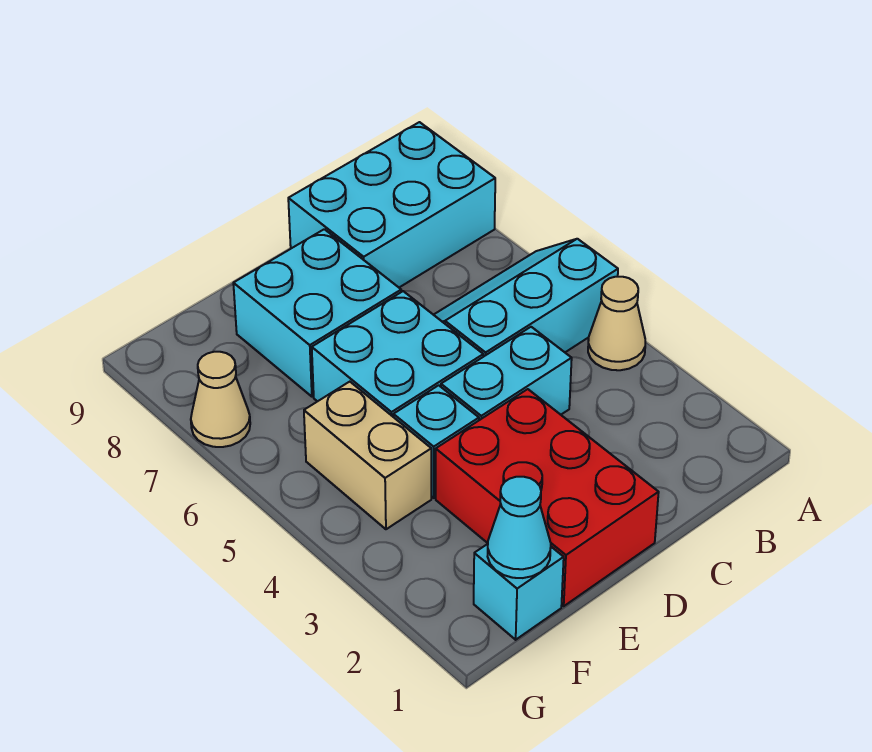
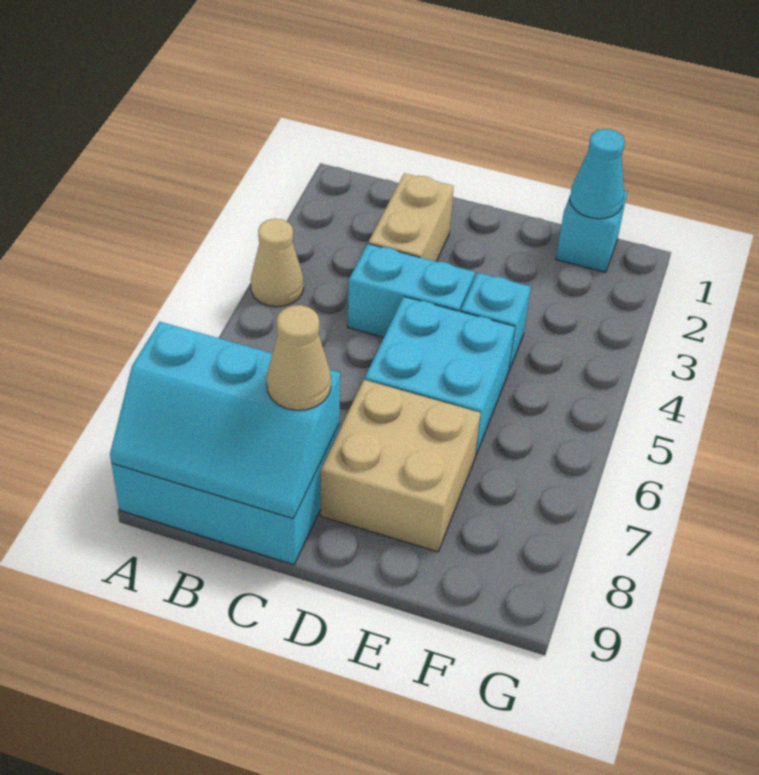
cyan slope A5:C6 level 1 top 5 -> cyan slope A8:C9 level 2 top 8
red brick D1:E3 level 1 -> none
cyan brick D7:E8 level 1 -> tan brick D7:E8 level 1
tan brick F4:F5 level 1 -> tan brick C2:C3 level 1
tan cone G7 level 1 -> tan cone C8 level 3

